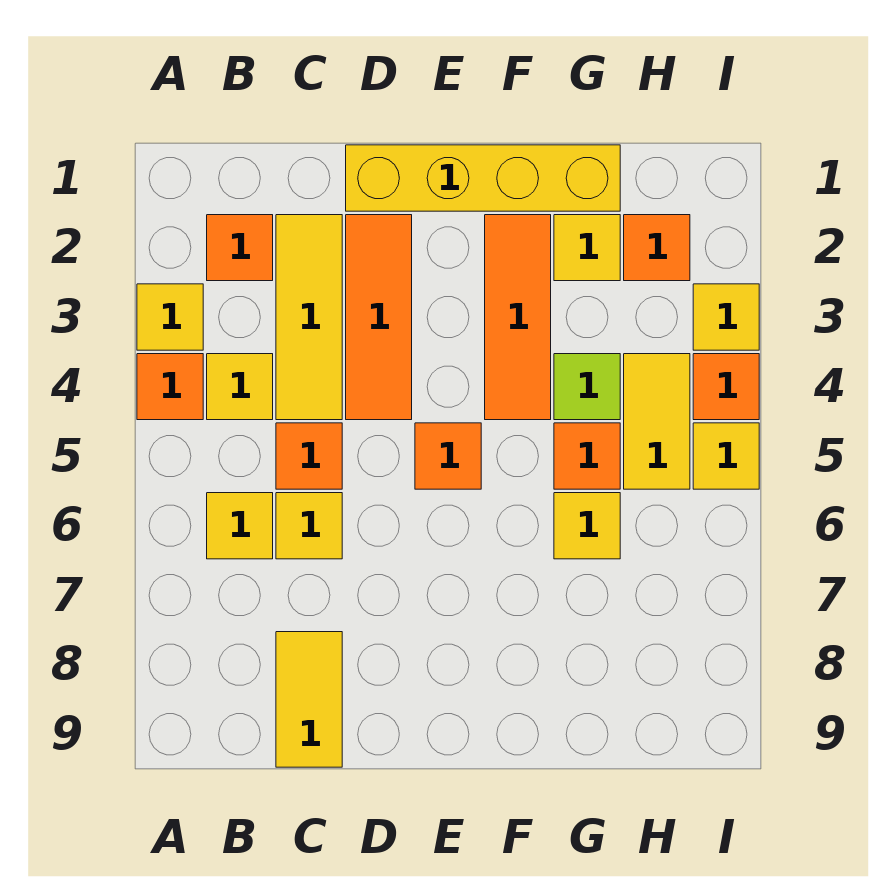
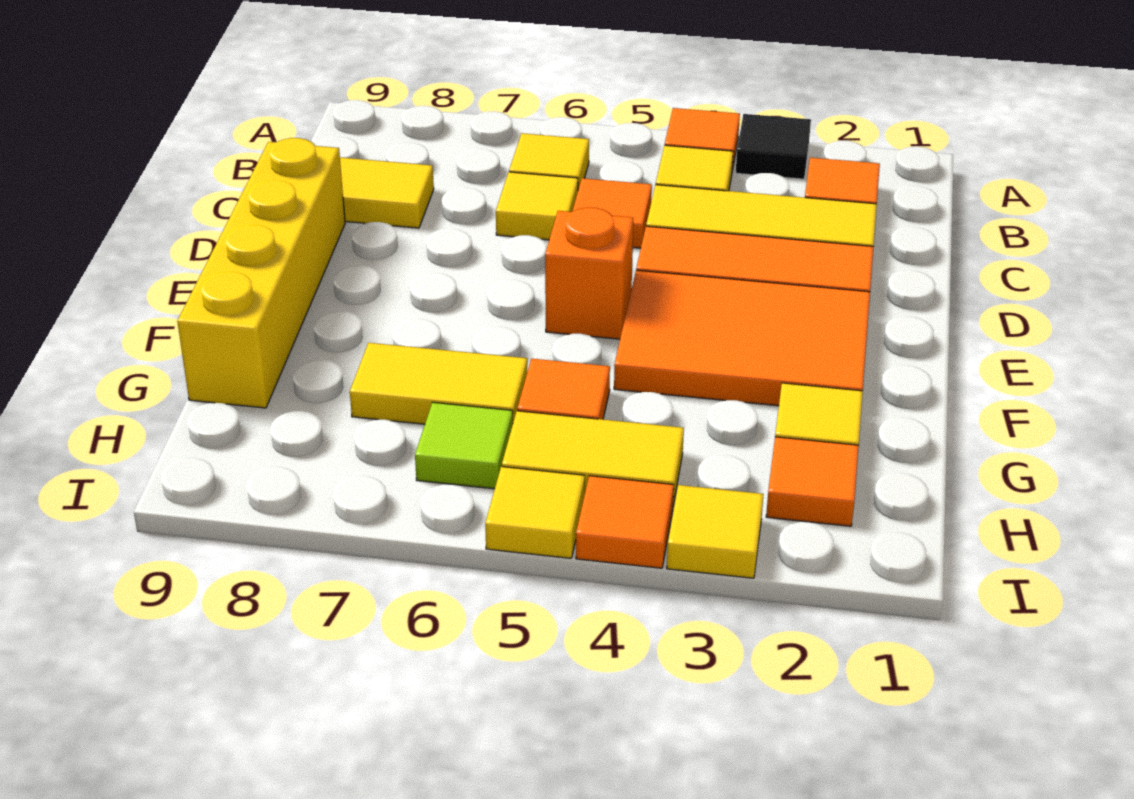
yellow tile A3 level 1 -> black tile A3 level 1
yellow brick D1:G1 level 1 -> yellow brick D9:G9 level 1
orange tile E5 level 1 -> orange brick E5 level 1
orange tile F2:F4 level 1 -> orange tile E2:F4 level 1
lime tile G4 level 1 -> lime tile H6 level 1
yellow tile G6 level 1 -> yellow tile G6:G7 level 1

